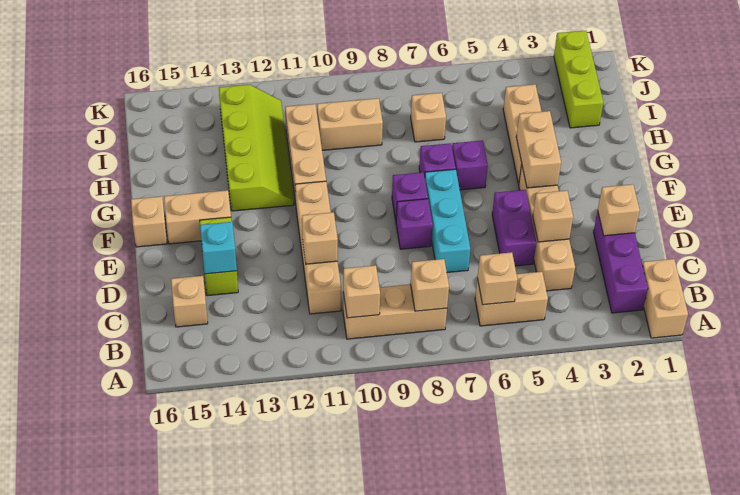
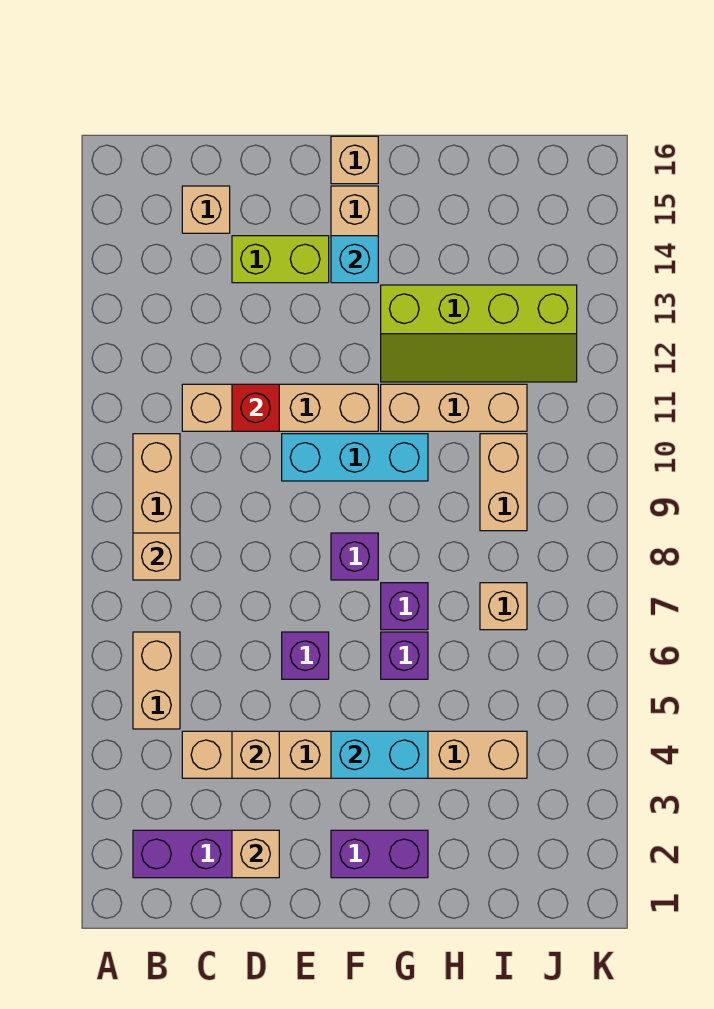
tan brick A1:B1 level 1 -> none
tan brick B6 level 2 -> none
tan brick B10 level 2 -> none
purple brick D5:E5 level 1 -> purple brick F2:G2 level 1
cyan brick D7:F7 level 1 -> cyan brick E10:G10 level 1
tan brick D11 level 2 -> red brick D11 level 2
cyan brick D14 level 2 -> cyan brick F14 level 2
purple brick E8 level 1 -> purple brick E6 level 1
tan brick F4:G4 level 2 -> cyan brick F4:G4 level 2
lime brick I2:K2 level 1 -> none

